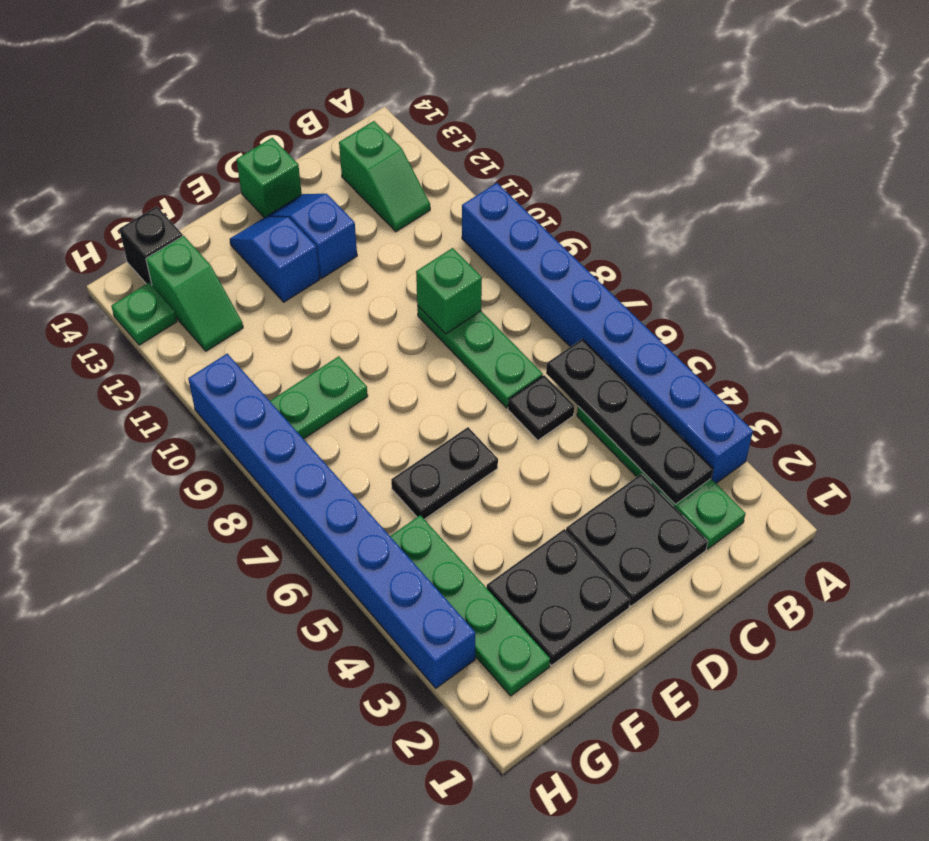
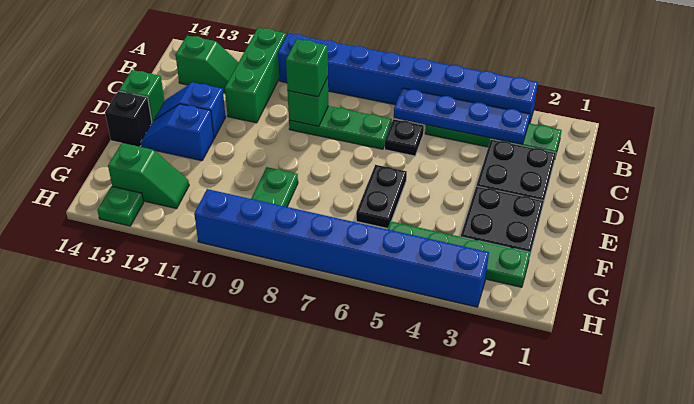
none -> green brick A11:C11 level 1
black plate B3:B6 level 2 -> blue plate B3:B6 level 2
none -> green brick C9 level 3
black brick G14 level 1 -> black brick E14 level 1

